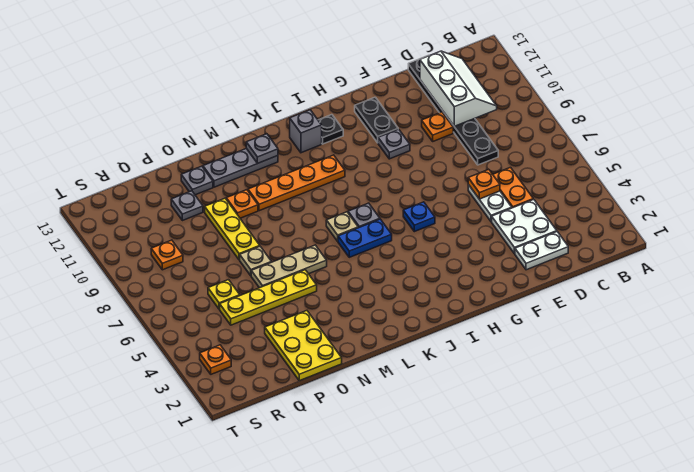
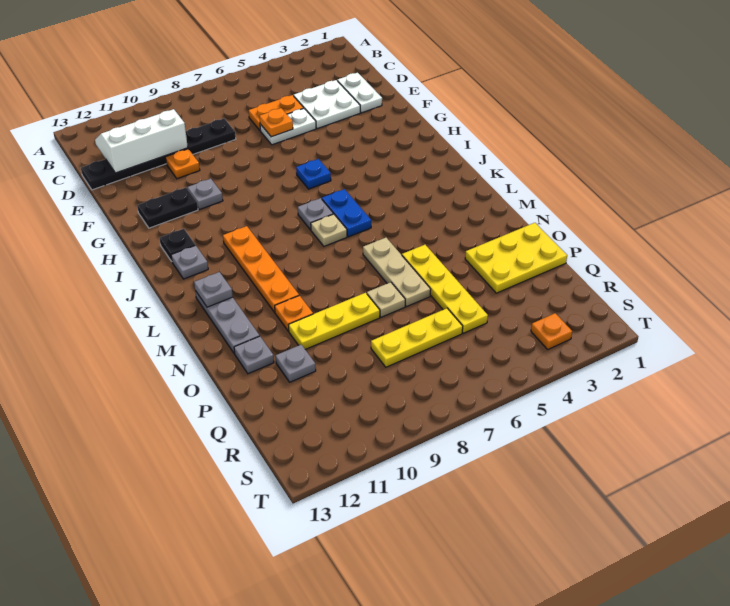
grey brick J12 level 1 -> grey plate J12 level 1
yellow plate Q6 level 1 -> yellow plate Q6:Q8 level 1
orange plate R9 level 1 -> none

